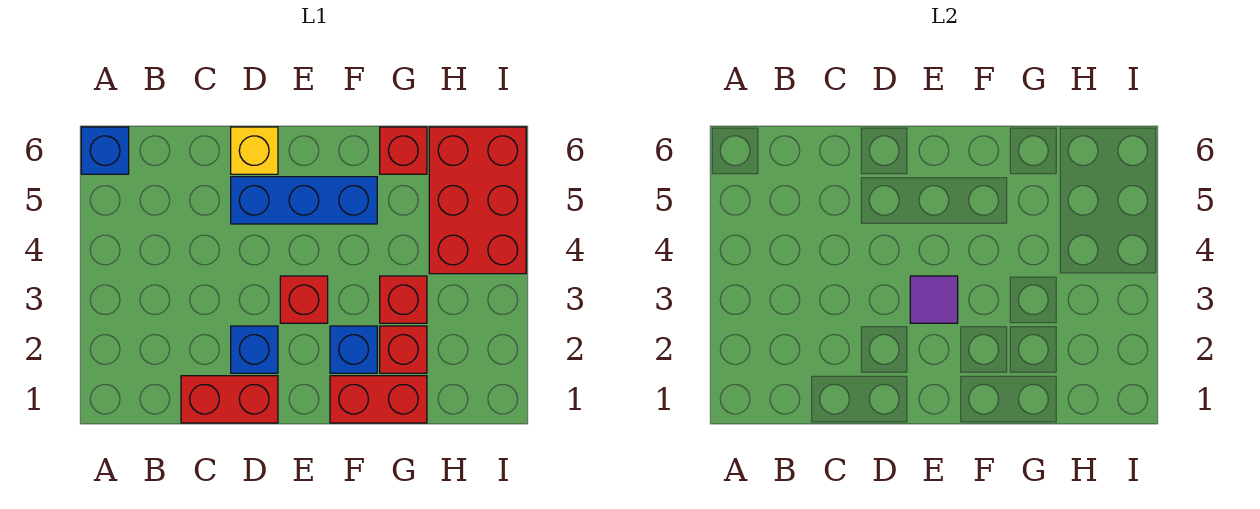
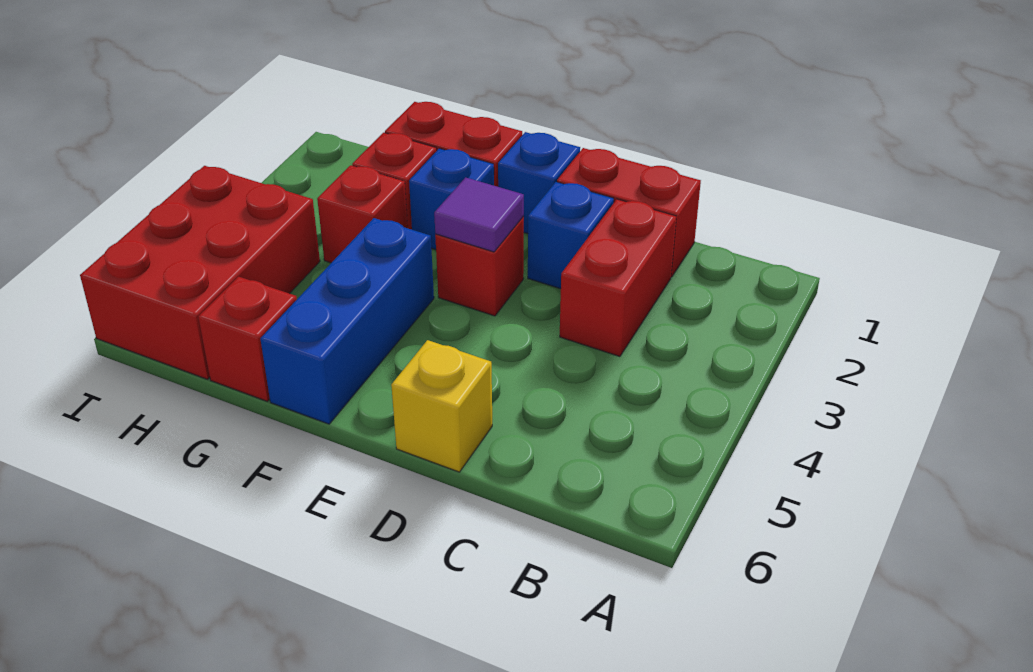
blue brick A6 level 1 -> blue brick E1 level 1
none -> red brick C2:C3 level 1
blue brick D5:F5 level 1 -> blue brick F4:F6 level 1

